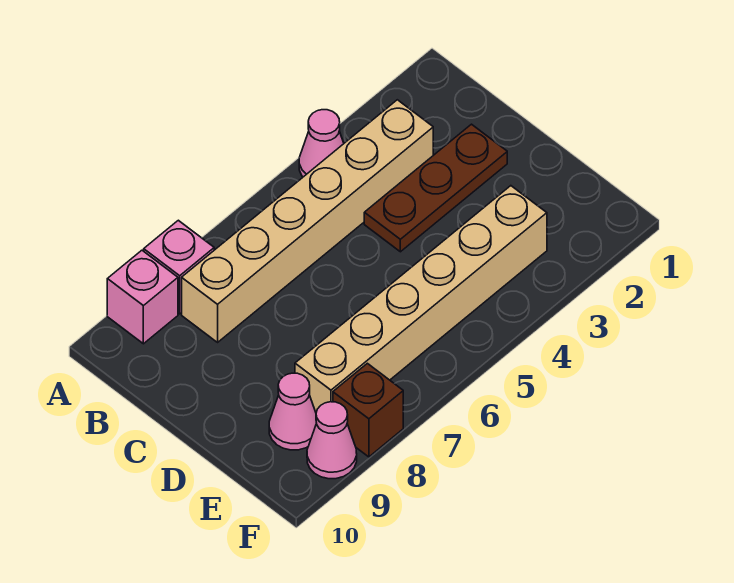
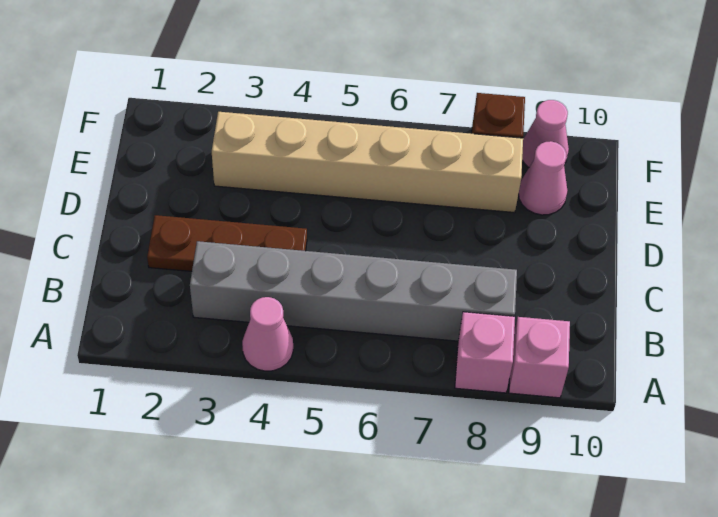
tan brick B3:B8 level 1 -> grey brick B3:B8 level 1

